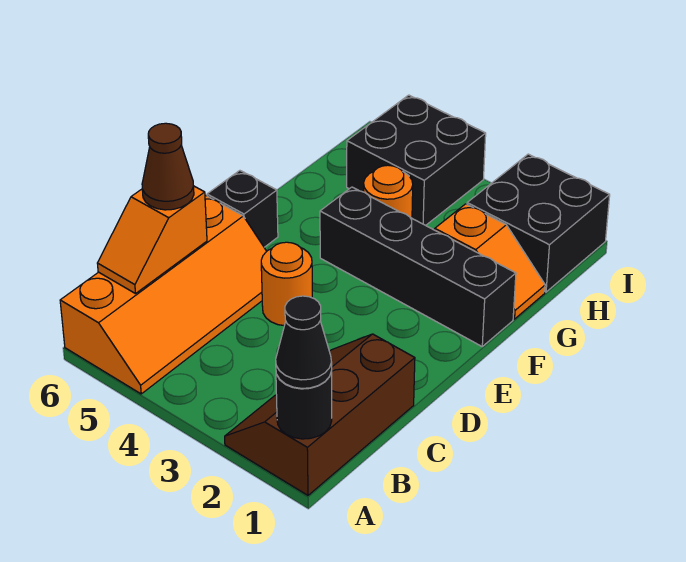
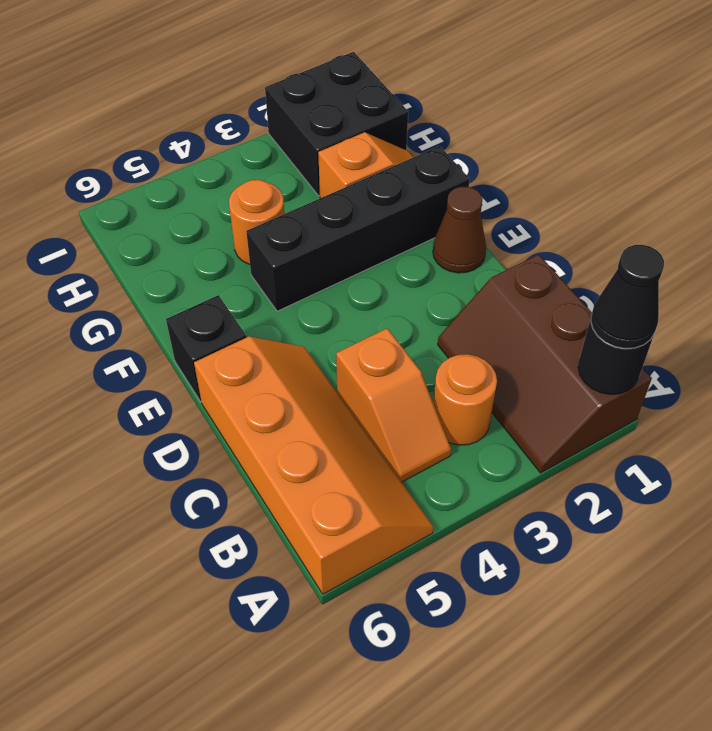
orange slope B6:C6 level 2 top C -> orange slope B4:C4 level 1 top C
brown cone C6 level 3 -> brown cone E1 level 1
orange round brick D4 level 1 -> orange round brick B3 level 1
black brick H4:I5 level 1 -> none

